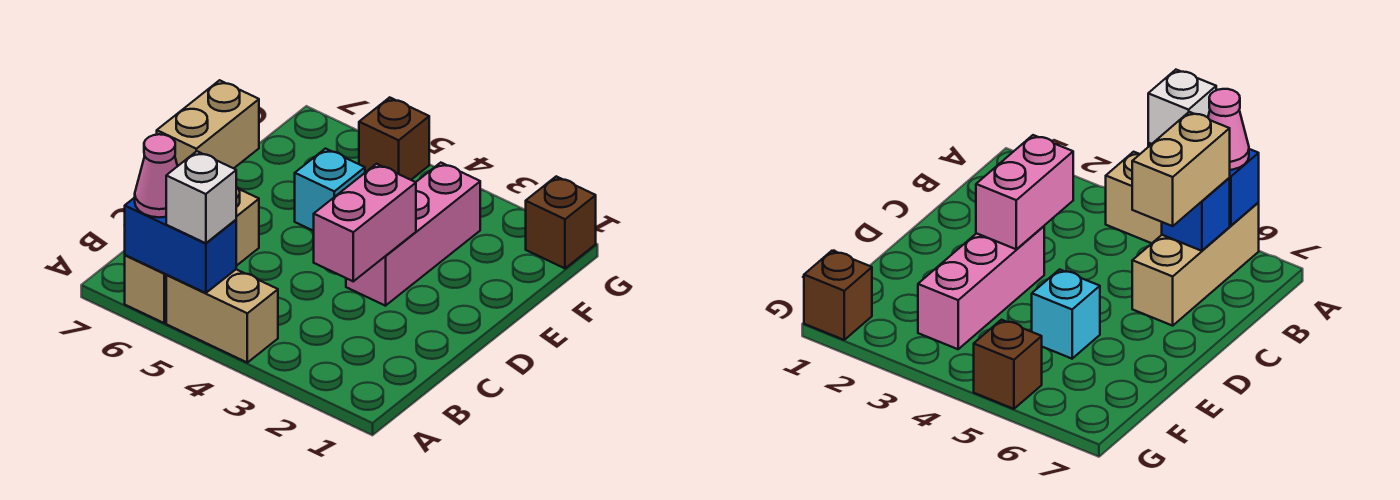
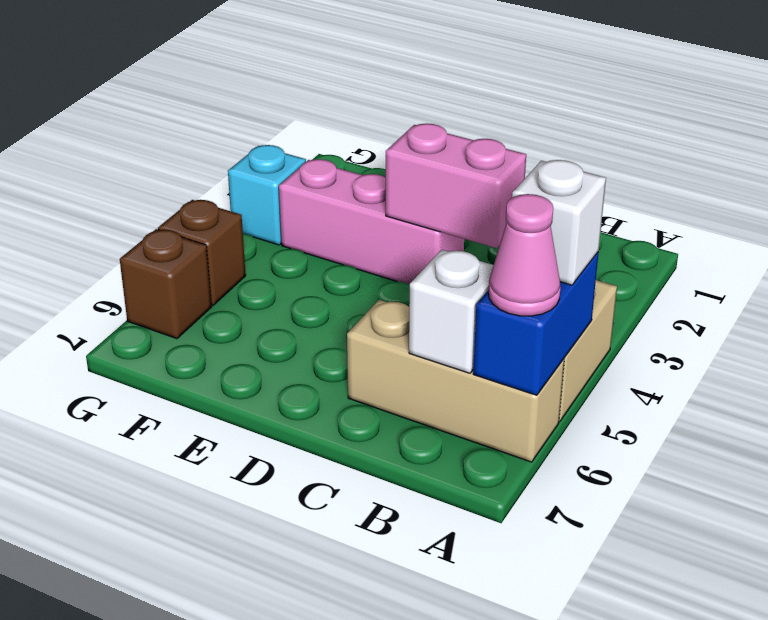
blue brick B6 level 2 -> white brick B6 level 2
tan brick B6:C6 level 3 -> none
cyan brick E5 level 1 -> cyan brick G3 level 1
brown brick G1 level 1 -> brown brick G6 level 1

